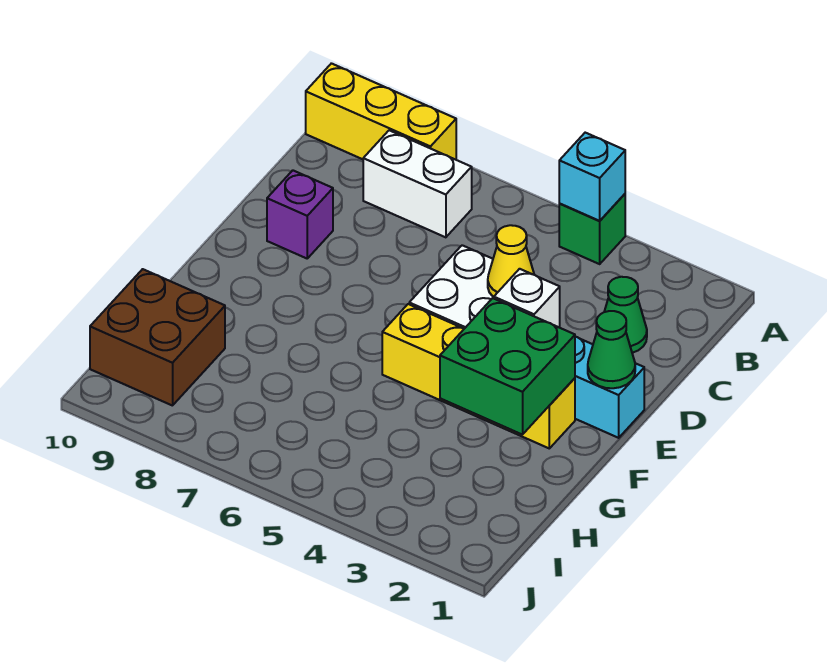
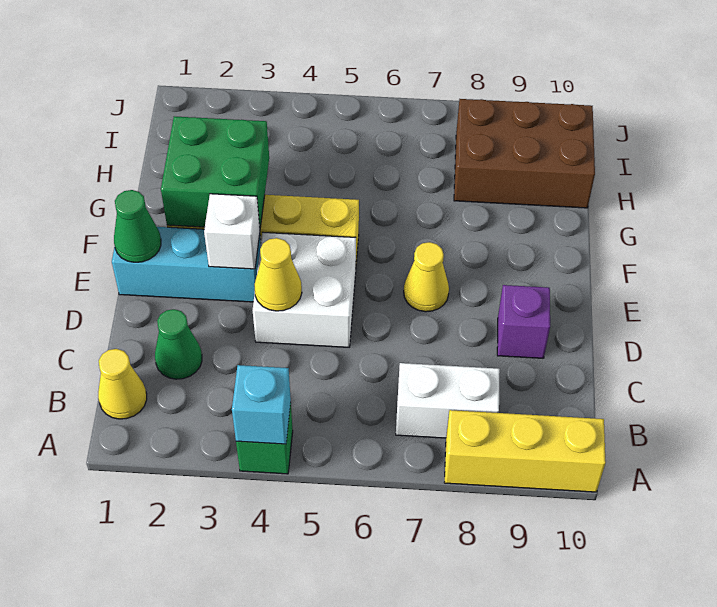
none -> yellow cone B1 level 1
none -> yellow cone E7 level 1
brown brick H9:I10 level 1 -> brown brick H8:I10 level 1

